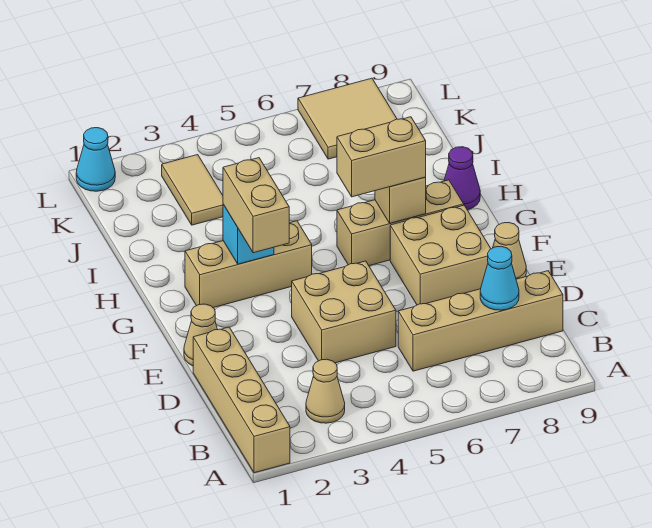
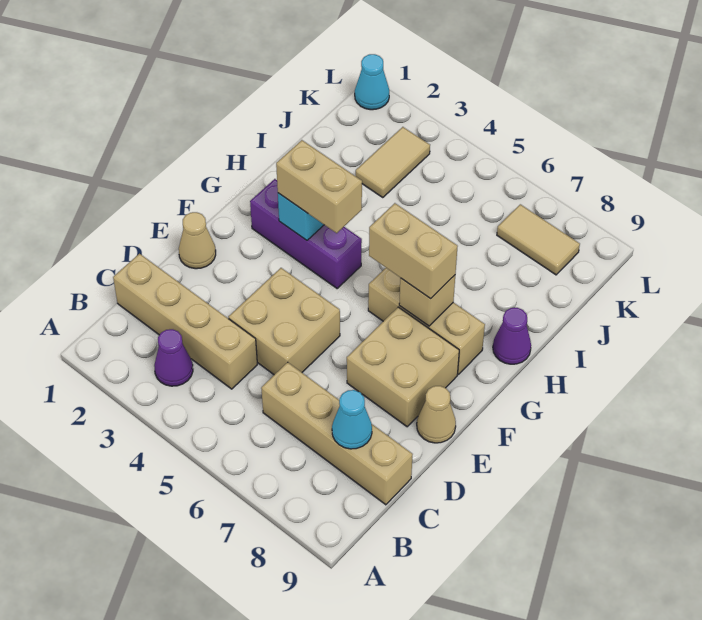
tan brick A1:D1 level 1 -> tan brick C1:C4 level 1
tan cone B3 level 1 -> purple cone B3 level 1
tan brick F3:G3 level 3 -> tan brick G3:G4 level 3
tan brick G2:G4 level 1 -> purple brick G2:G4 level 1
tan tile K7:L8 level 1 -> tan tile K7:K8 level 1

